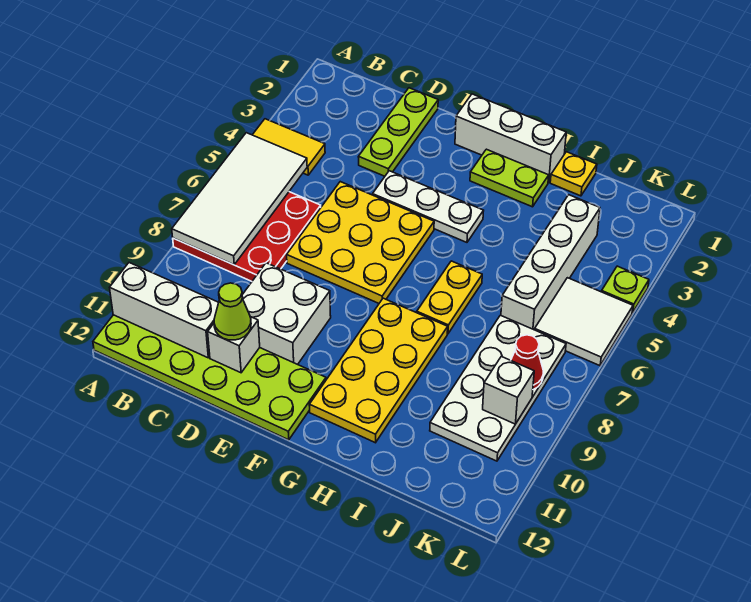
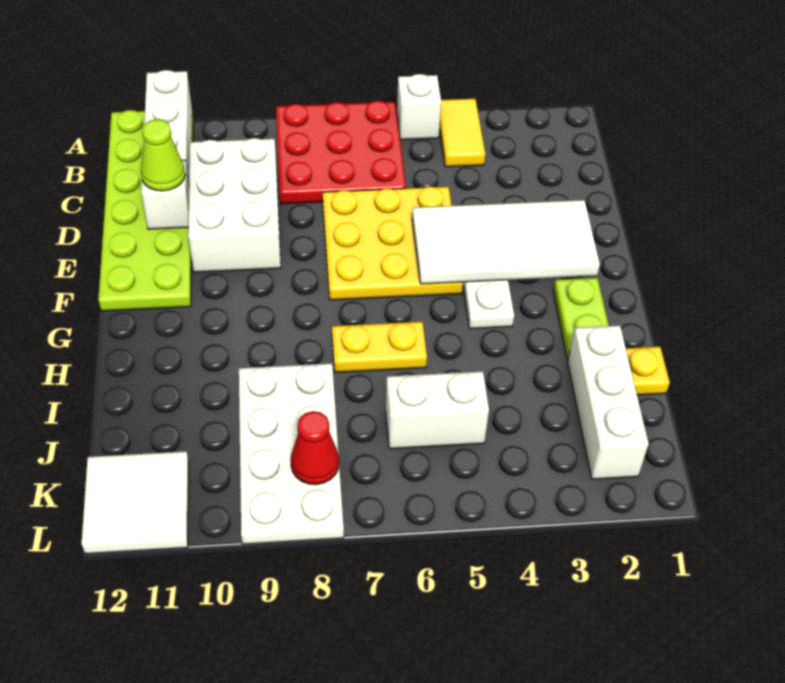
white tile A5:B8 level 2 -> white tile E2:F5 level 2
lime plate D1:D3 level 1 -> none
white brick D9:E10 level 1 -> white brick C9:E10 level 1
white brick F1:H1 level 1 -> white brick I2:K2 level 1
yellow plate G8:H11 level 1 -> none
white brick J3:J6 level 1 -> white brick J5:J6 level 1
white plate J7:K10 level 1 -> white plate I8:L9 level 1
white tile K5:L6 level 1 -> white tile K11:L12 level 1
white brick K9 level 2 -> white brick A5 level 1
lime plate L4 level 1 -> none

